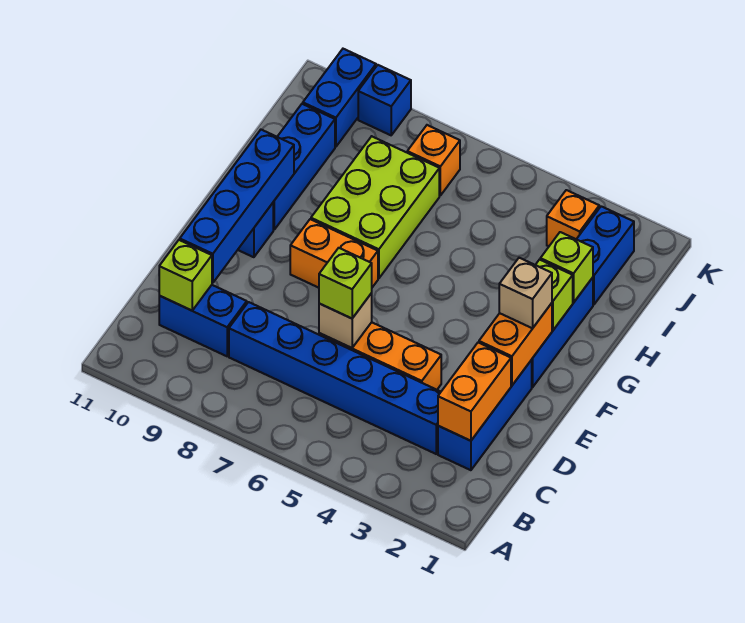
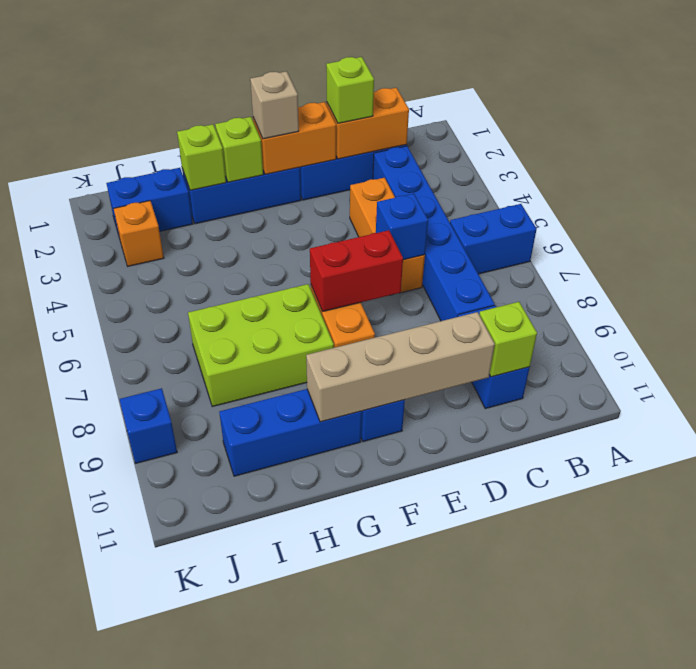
tan brick D6 level 2 -> blue brick D6 level 2
lime brick D6 level 3 -> lime brick D2 level 3
blue brick D10:G10 level 2 -> tan brick D10:G10 level 2
none -> red brick E7:F7 level 2
orange brick J7 level 1 -> none
blue brick J10:K10 level 1 -> blue brick A6:B6 level 1

